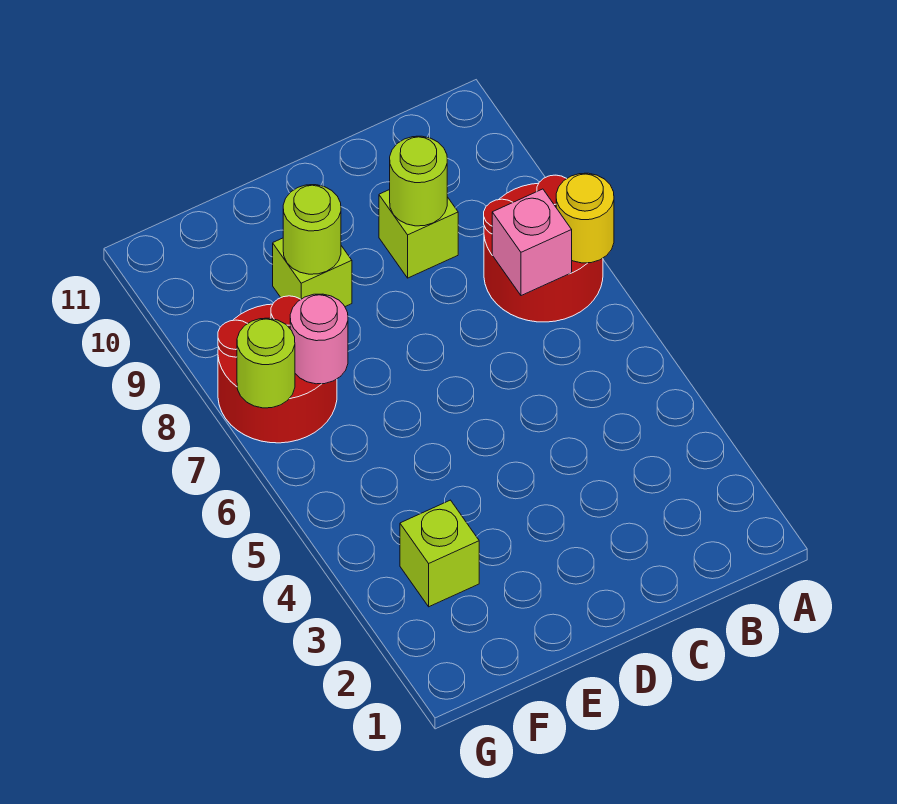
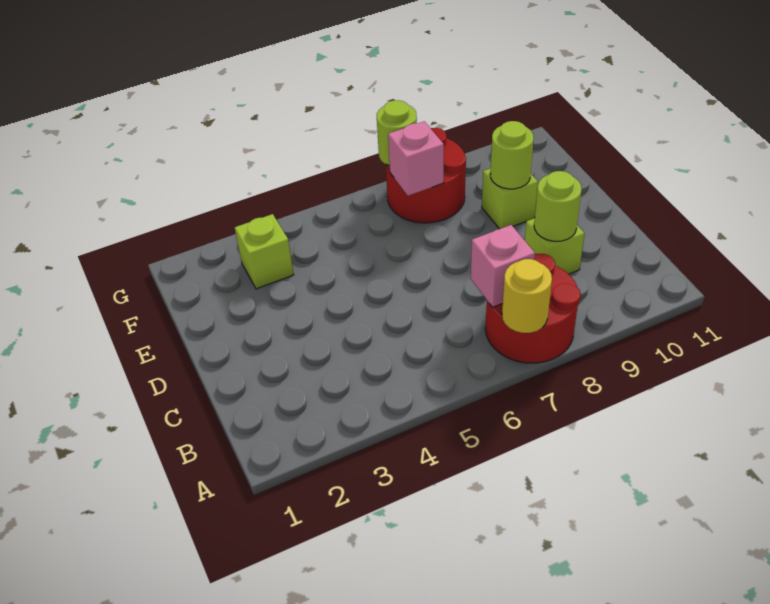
pink round brick F7 level 2 -> pink brick F7 level 2

